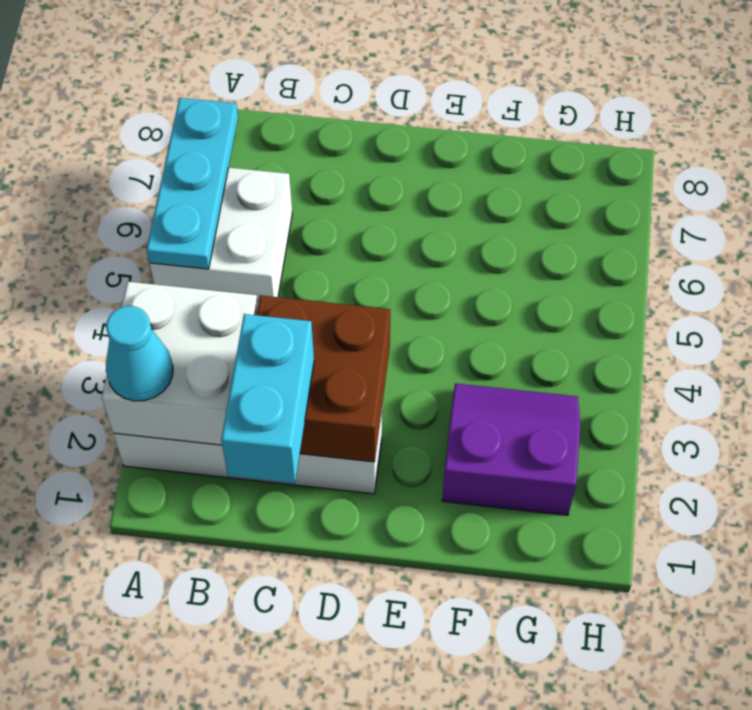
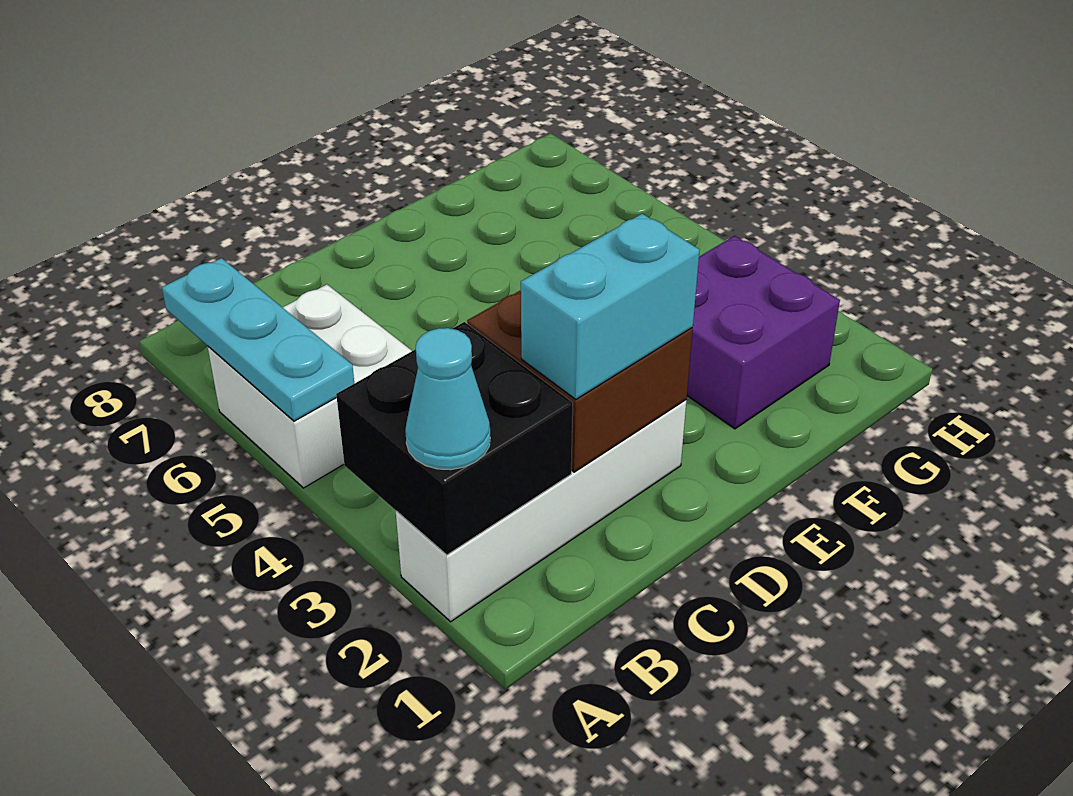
white brick A2:B3 level 2 -> black brick A2:B3 level 2
cyan brick C1:C2 level 3 -> cyan brick C2:D2 level 3
purple slope F2:G3 level 1 top 2 -> purple brick F2:G3 level 1

